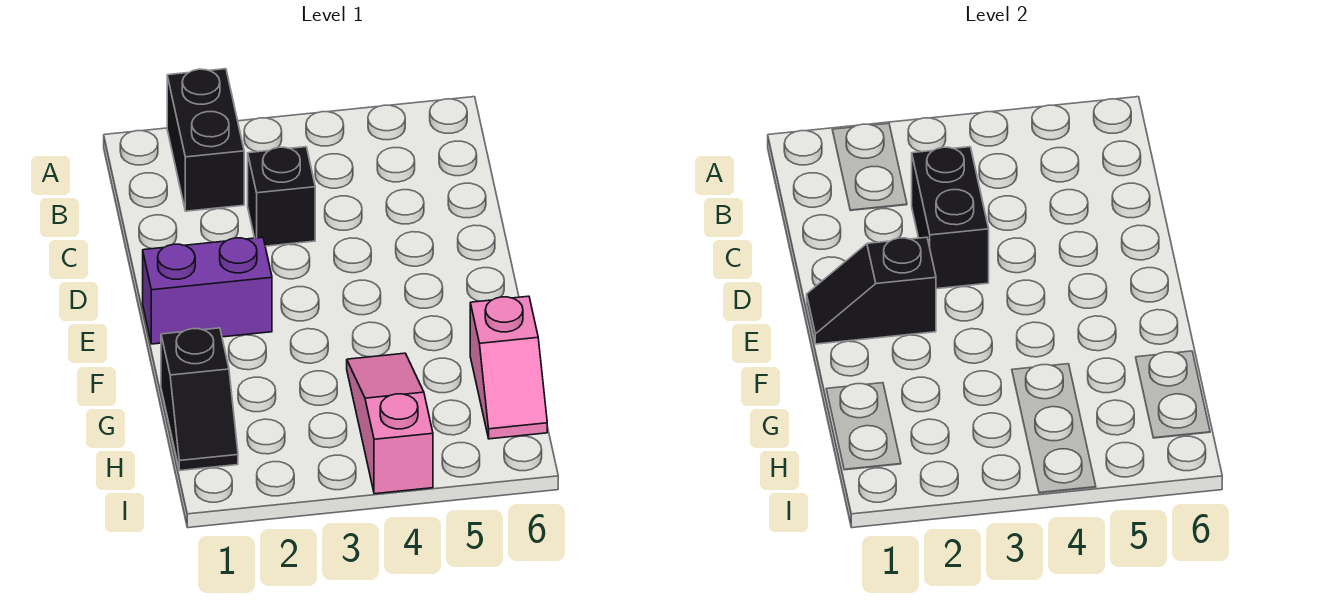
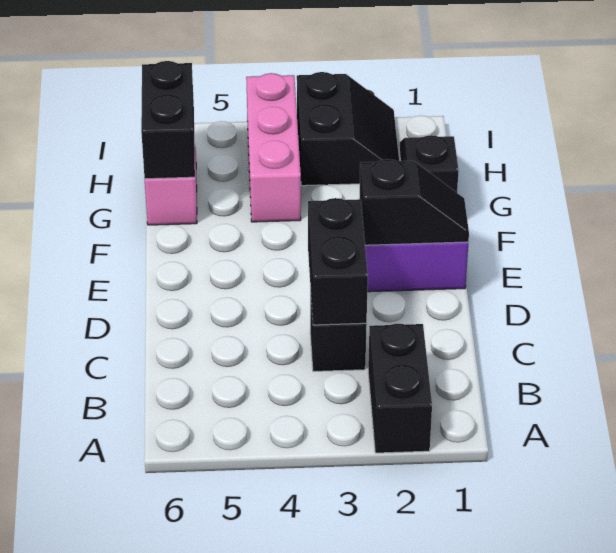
pink slope G4:I4 level 1 top I -> pink brick G4:I4 level 1
none -> black brick G6:H6 level 2
none -> black slope H2:I3 level 1 top 3

